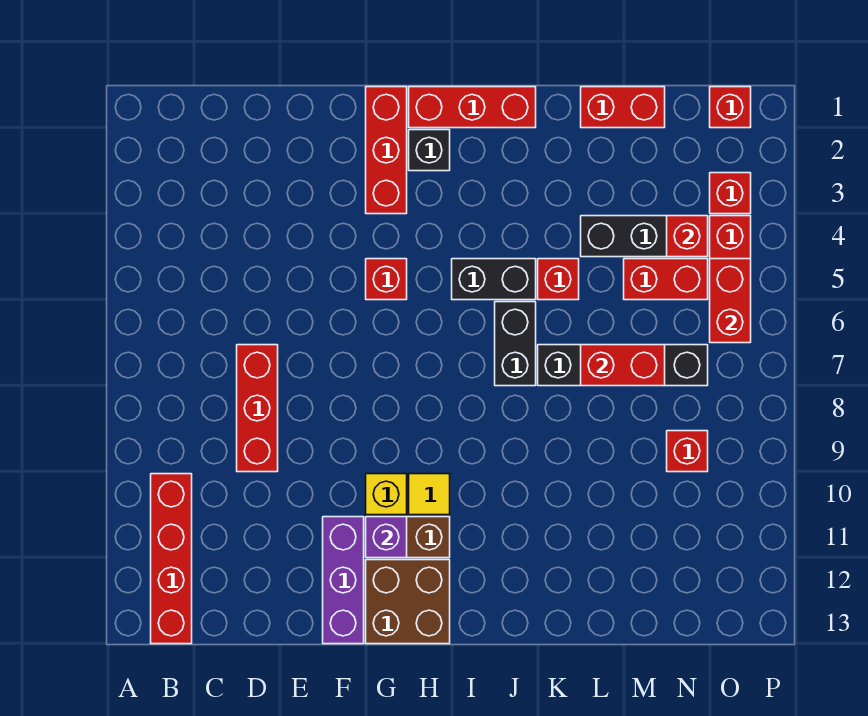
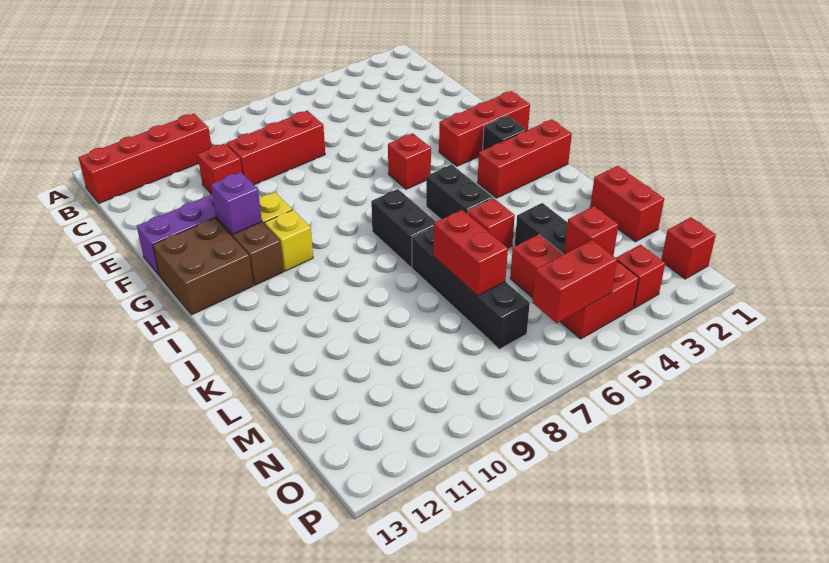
red brick H1:J1 level 1 -> red brick I1:I3 level 1
yellow tile H10 level 1 -> yellow brick H10 level 1
black brick J6:J7 level 1 -> black brick I7:J7 level 1
red brick N9 level 1 -> red brick D10 level 1

